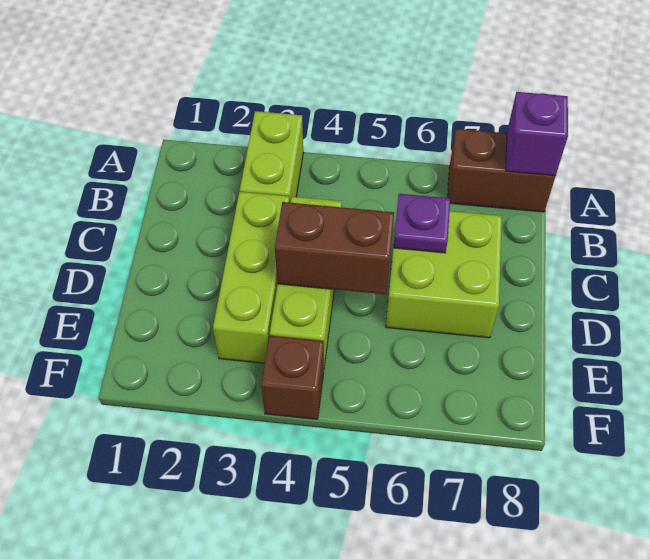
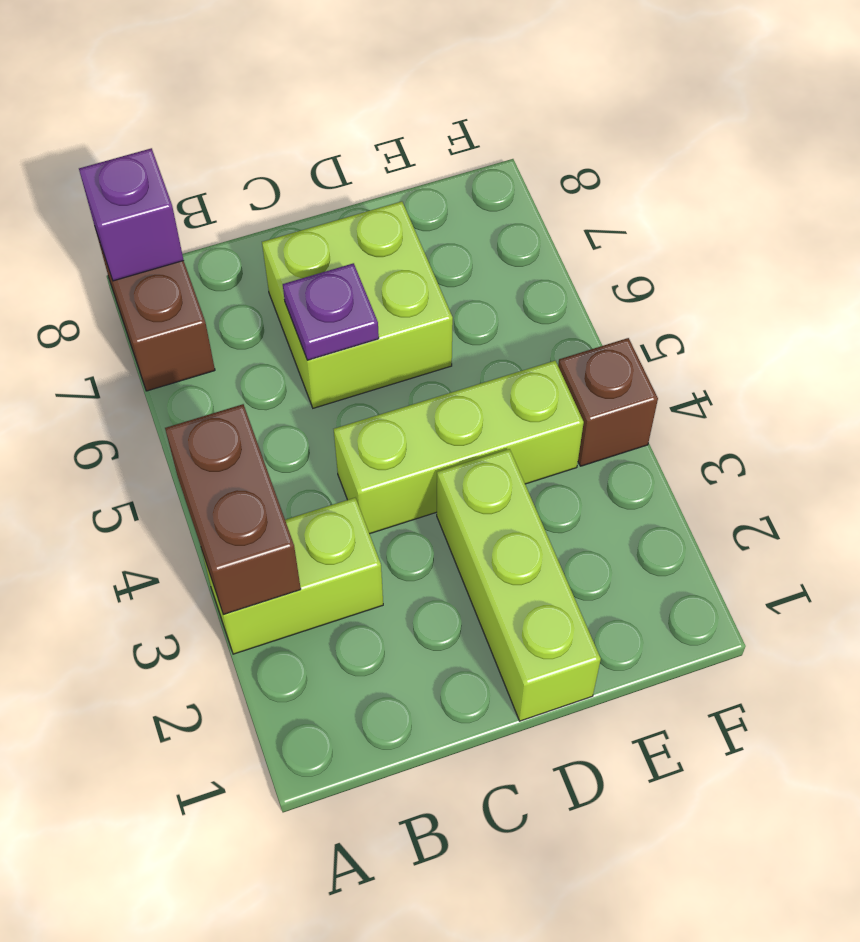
lime brick C3:E3 level 1 -> lime brick D1:D3 level 1
brown brick D4:D5 level 2 -> brown brick A3:A4 level 2

